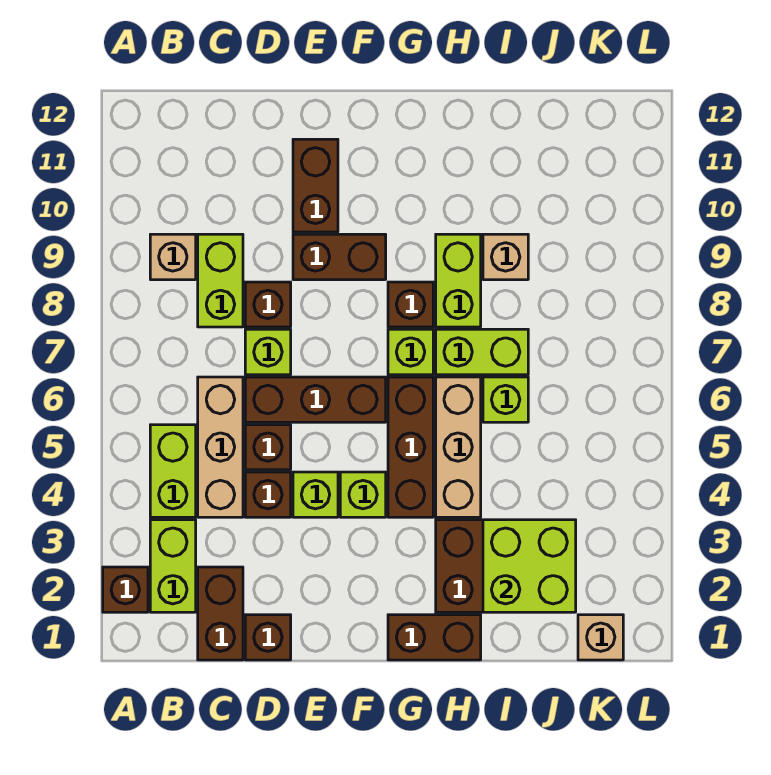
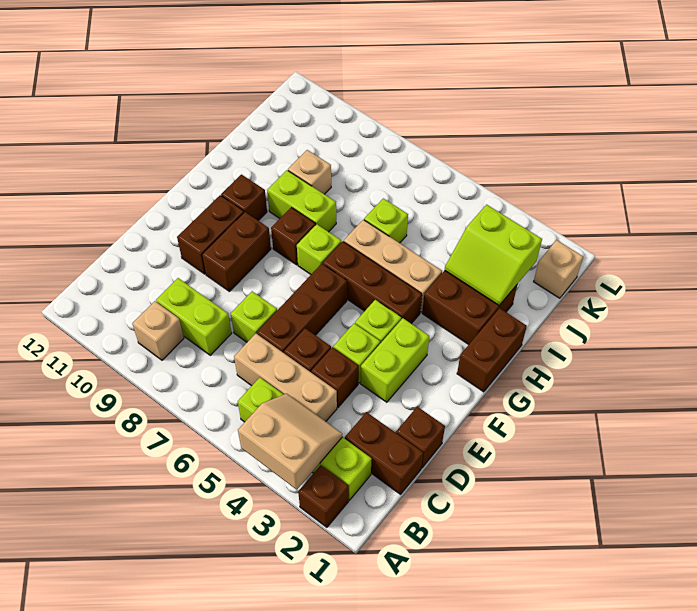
none -> tan slope A3:B4 level 2 top A
brown brick D8 level 1 -> brown brick G10 level 1
brown brick E10:E11 level 1 -> brown brick E10:F10 level 1
lime brick H7:I7 level 1 -> lime brick E3:F3 level 1
lime brick I2:J3 level 2 -> lime slope I2:J3 level 2 top J

